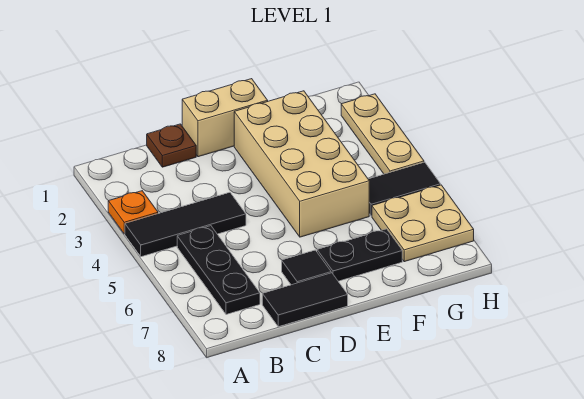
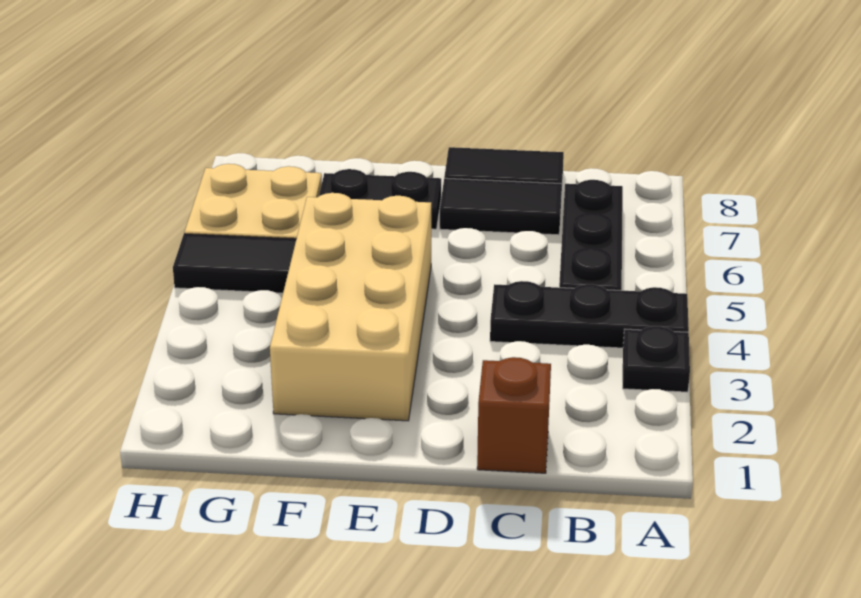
orange plate A3 level 1 -> black plate A3 level 1
black tile A4:C4 level 1 -> black plate A4:C4 level 1
brown plate C1 level 1 -> brown brick C1 level 1
tan brick D1:E1 level 1 -> none
black tile D7 level 1 -> black tile C7:D7 level 1
tan plate H2:H4 level 1 -> none

